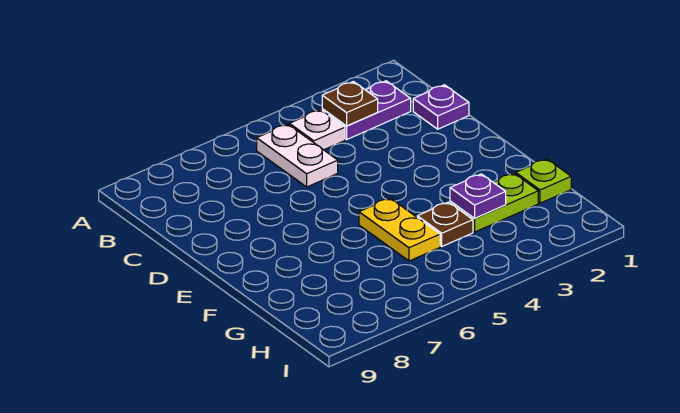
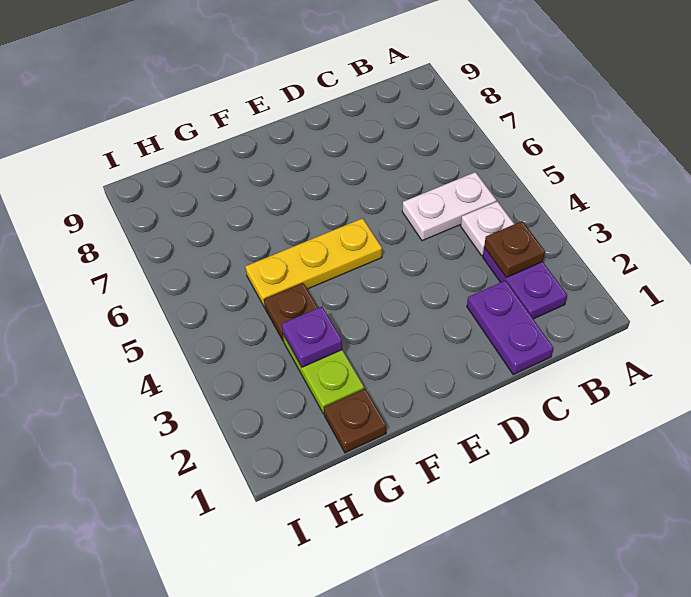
purple plate C1 level 1 -> purple plate C1:C2 level 1
yellow plate F5:G5 level 1 -> yellow plate E5:G5 level 1
lime plate G1 level 1 -> brown plate G1 level 1

